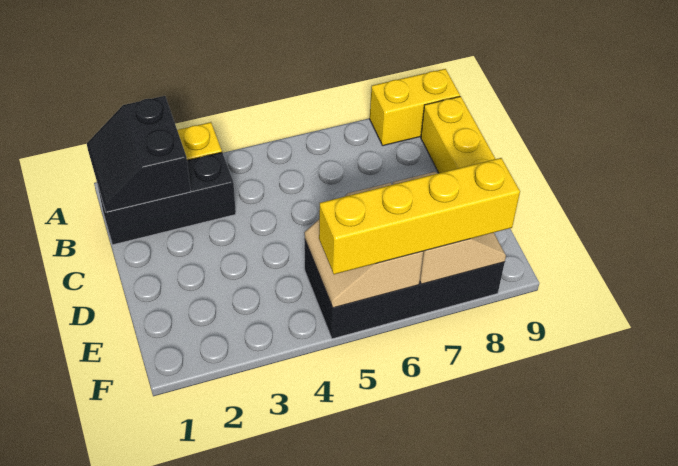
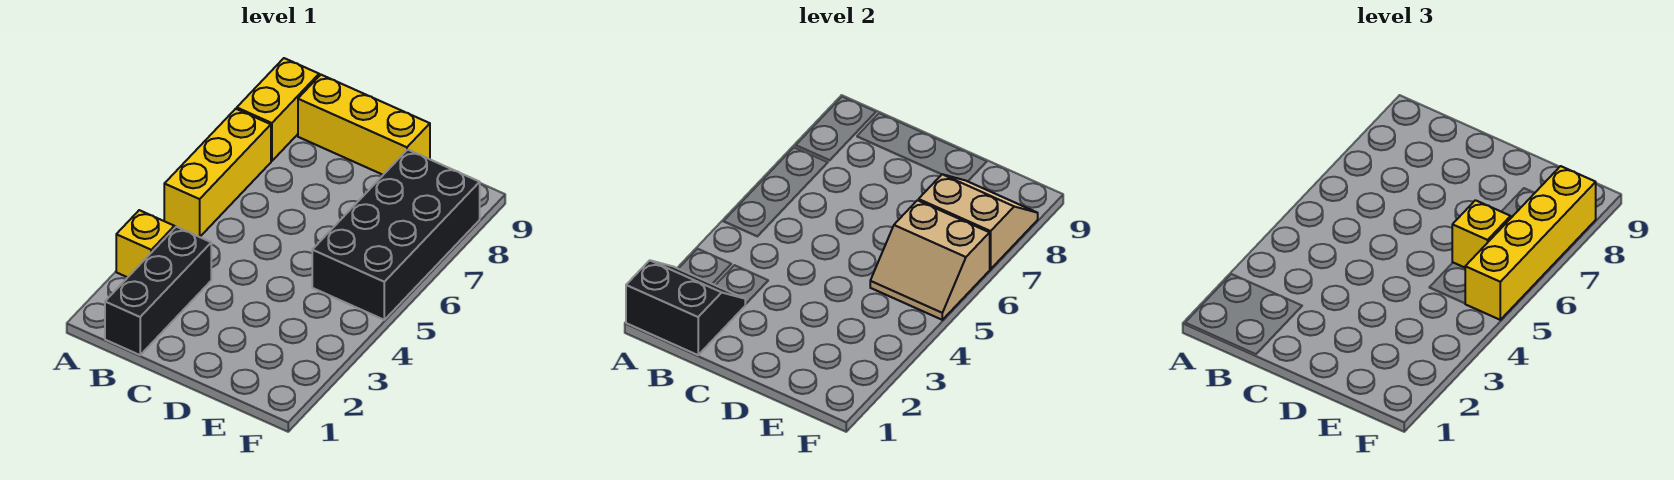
black slope A1:B2 level 2 top 2 -> black slope A1:B2 level 2 top 1
none -> yellow brick A5:A7 level 1
none -> yellow brick E6 level 3

